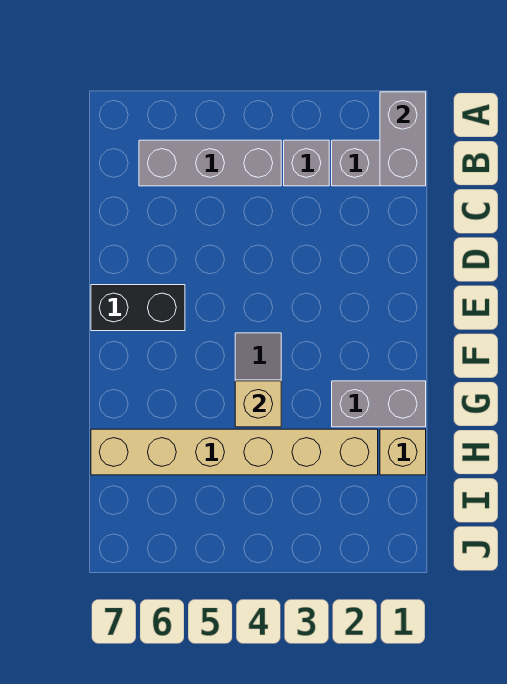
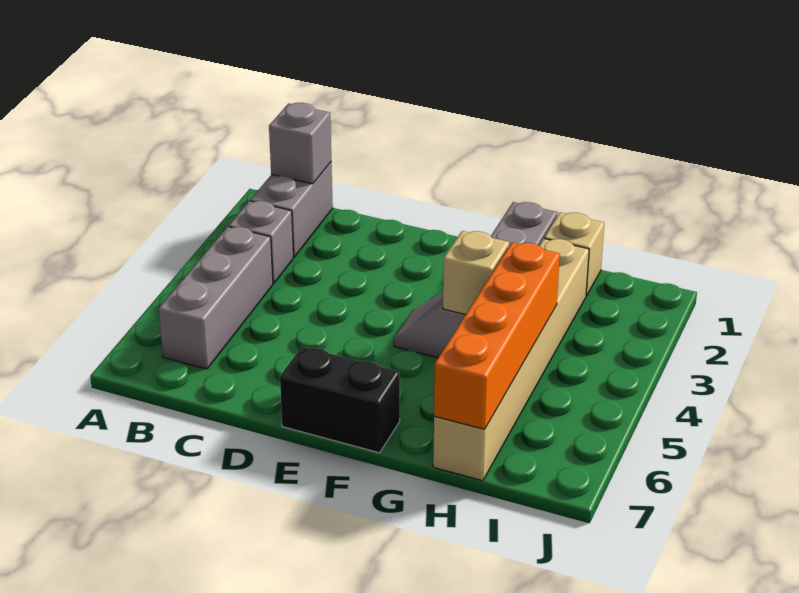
grey brick A1:B1 level 2 -> grey brick B1 level 2
black brick E6:E7 level 1 -> black brick E7:F7 level 1
none -> orange brick H4:H7 level 2

